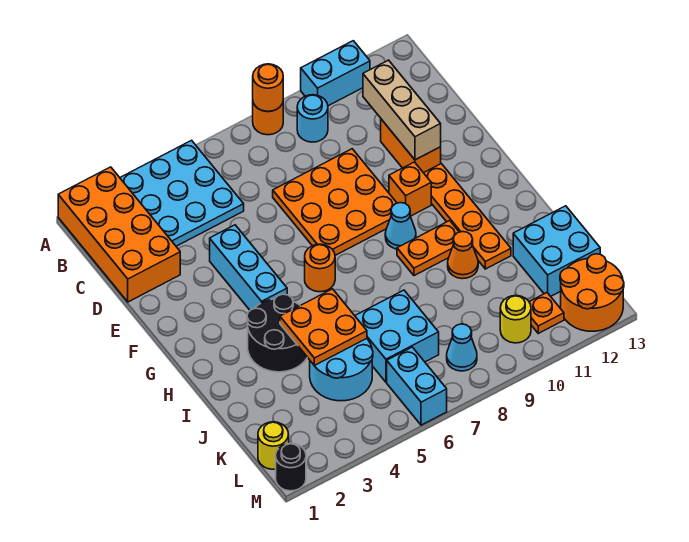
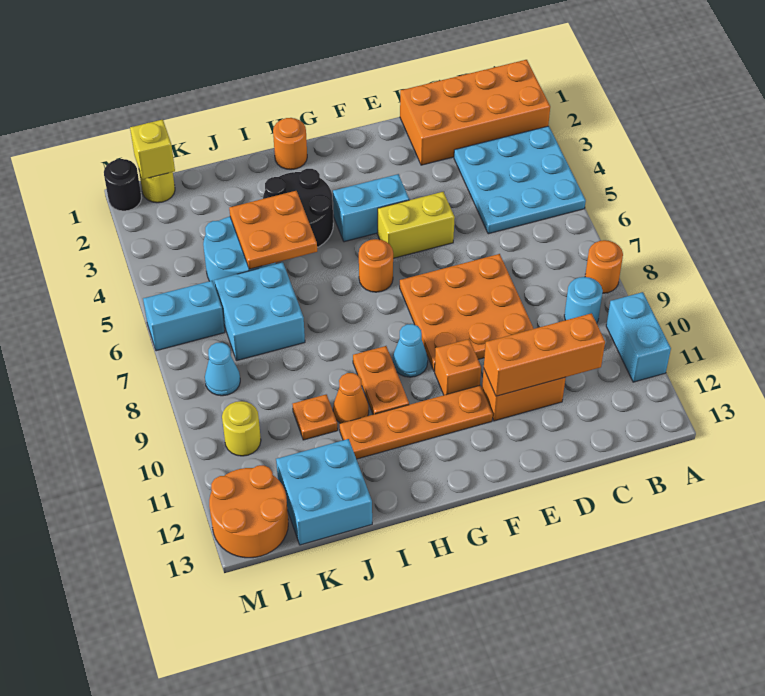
orange round brick A8 level 2 -> orange round brick H1 level 1
tan brick C11:E11 level 2 -> orange brick C11:E11 level 2
cyan brick E4:G4 level 1 -> cyan brick F4:G4 level 1
none -> yellow brick E5:F5 level 1
none -> yellow brick L1 level 2
orange plate L11 level 1 -> orange plate J10 level 1

